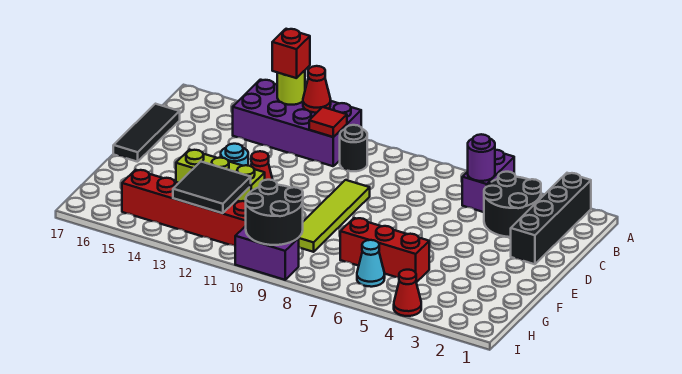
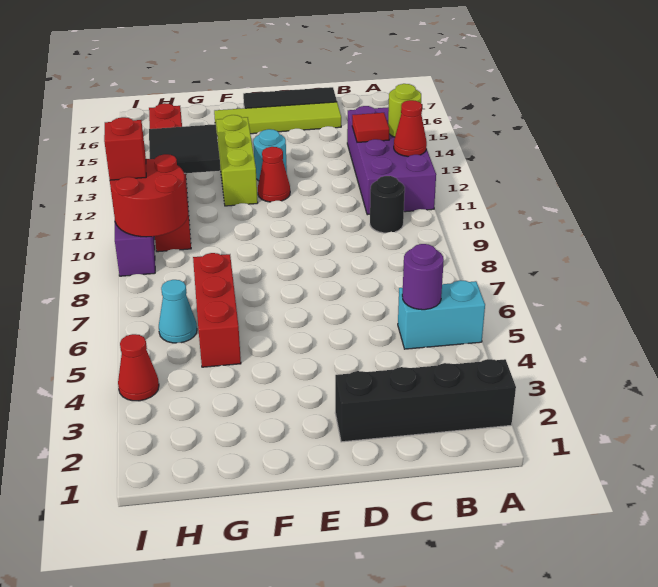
purple brick A5:B5 level 1 -> cyan brick A5:B5 level 1
red brick A13 level 3 -> red brick I10 level 3
black round brick B3:C4 level 1 -> none
red tile B11 level 2 -> red tile B13 level 2
lime tile D9:G9 level 1 -> lime tile C16:F16 level 1
black round brick H9:I10 level 2 -> red round brick H9:I10 level 2

